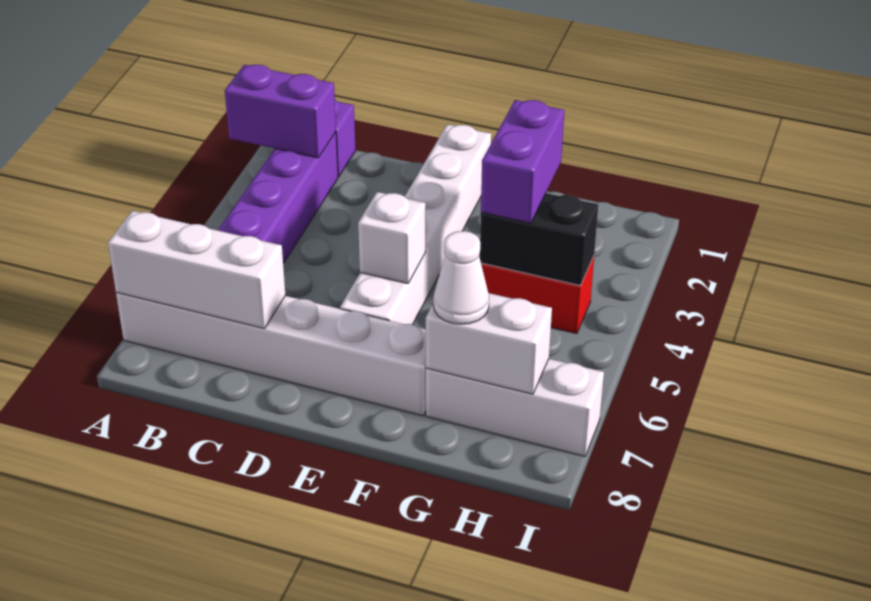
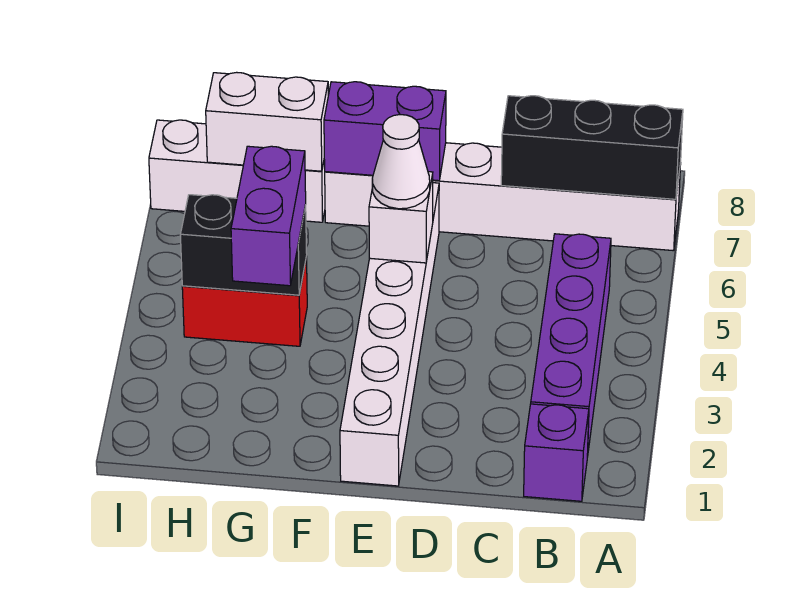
purple brick A2:B2 level 2 -> purple brick E7:F7 level 2
white brick A7:C7 level 2 -> black brick A7:C7 level 2
white cone G7 level 3 -> white cone E5 level 3

